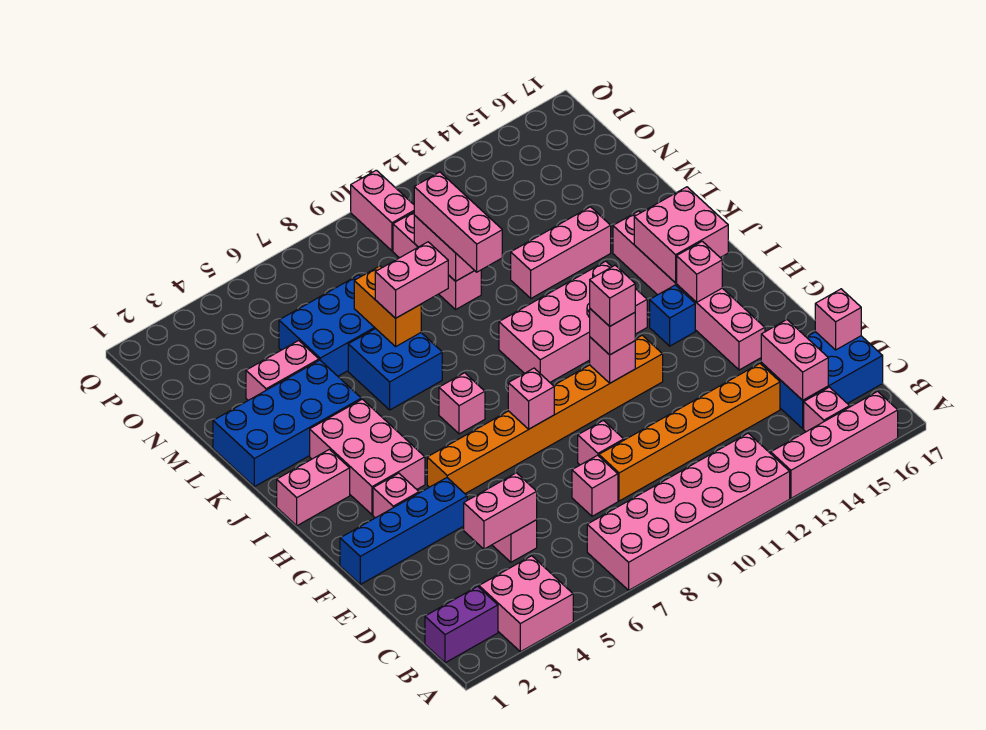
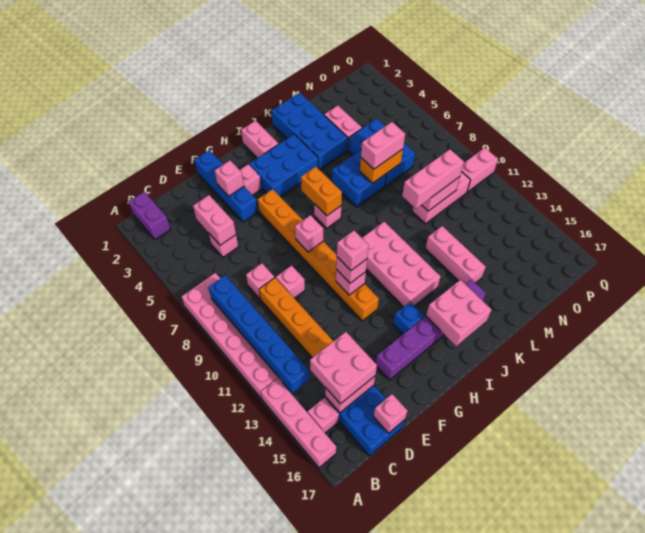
pink brick A3:B4 level 1 -> pink brick C14:D15 level 3
none -> blue brick B8:B13 level 2
pink brick F15:K15 level 1 -> purple brick F15:K15 level 1
pink brick H3:J4 level 1 -> blue brick H3:J4 level 1
pink brick H15 level 2 -> pink brick F3 level 2
none -> orange brick I6:I7 level 2
pink brick L7:L8 level 3 -> pink brick L7:M7 level 3

